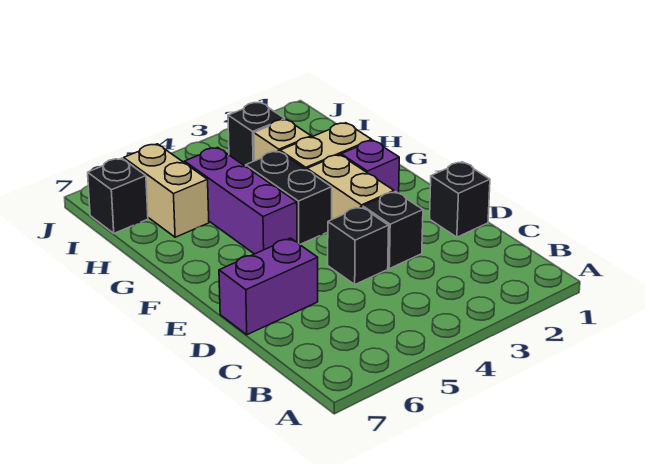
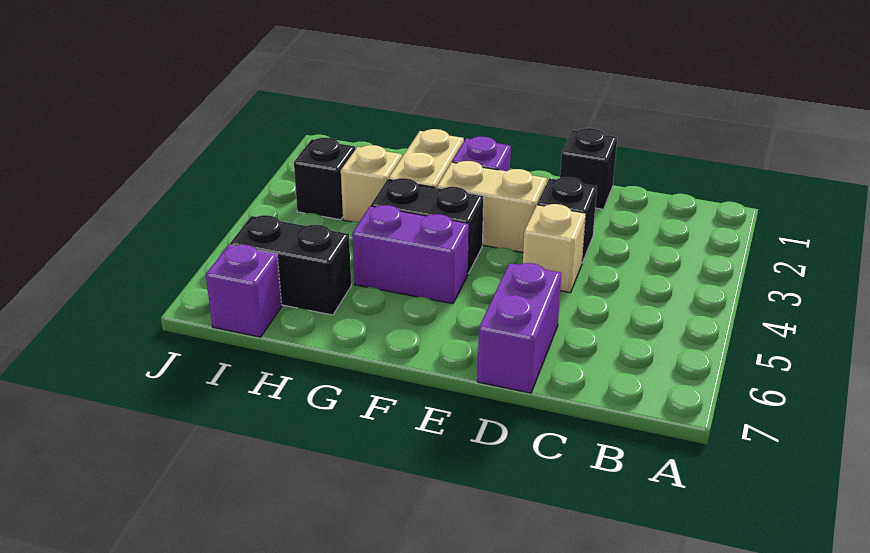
black brick D4 level 1 -> tan brick D4 level 1
purple brick F5:H5 level 1 -> purple brick F5:G5 level 1
tan brick H6:I6 level 1 -> black brick H6:I6 level 1
black brick I7 level 1 -> purple brick I7 level 1

